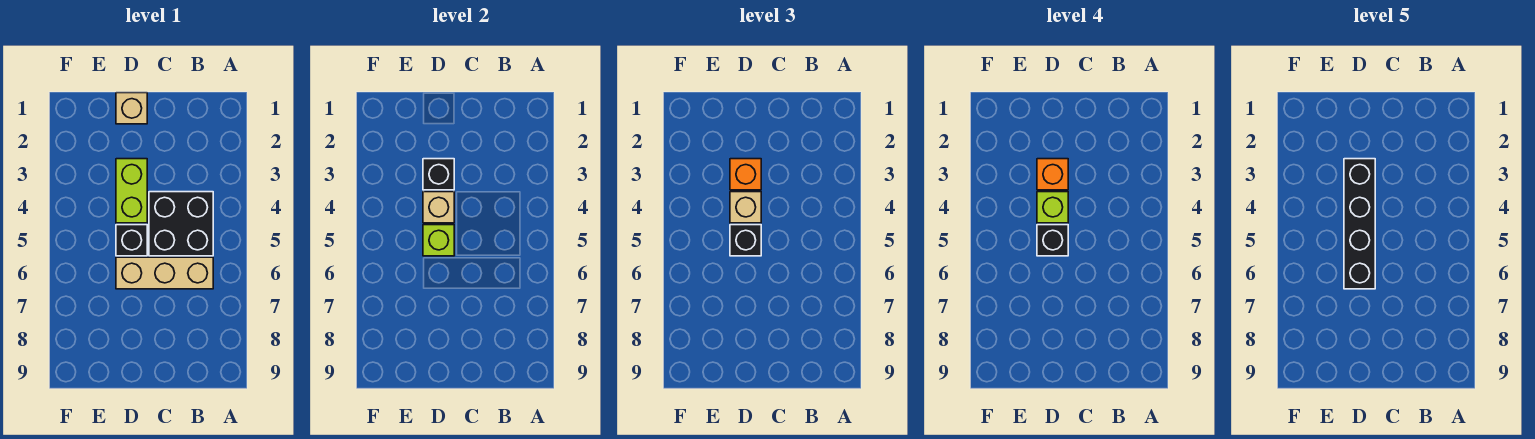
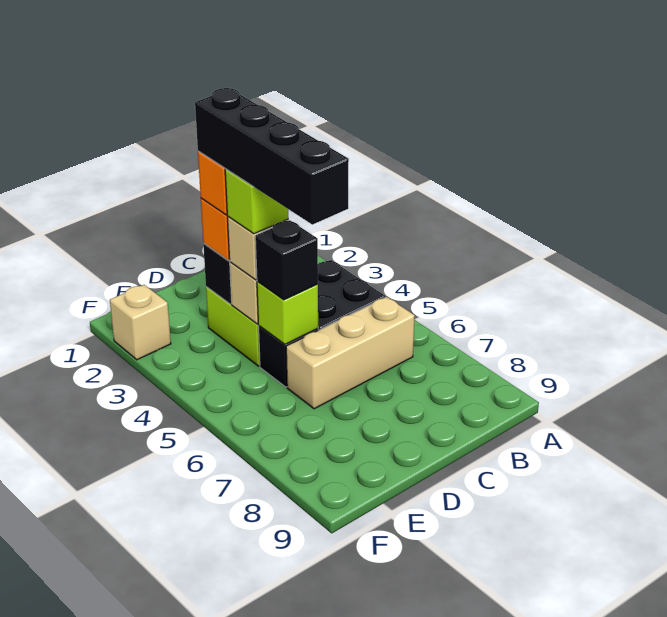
tan brick D1 level 1 -> tan brick F2 level 1
black brick D5 level 4 -> none

